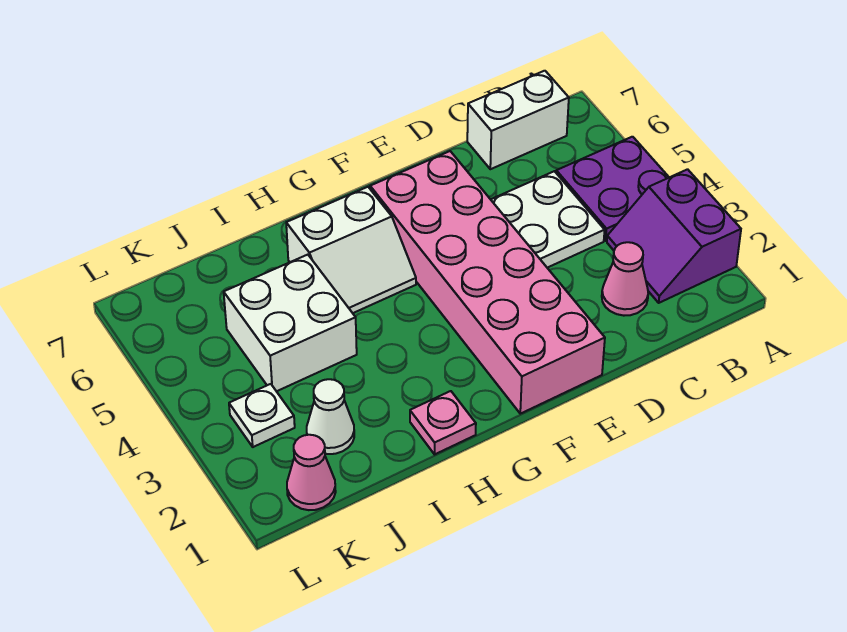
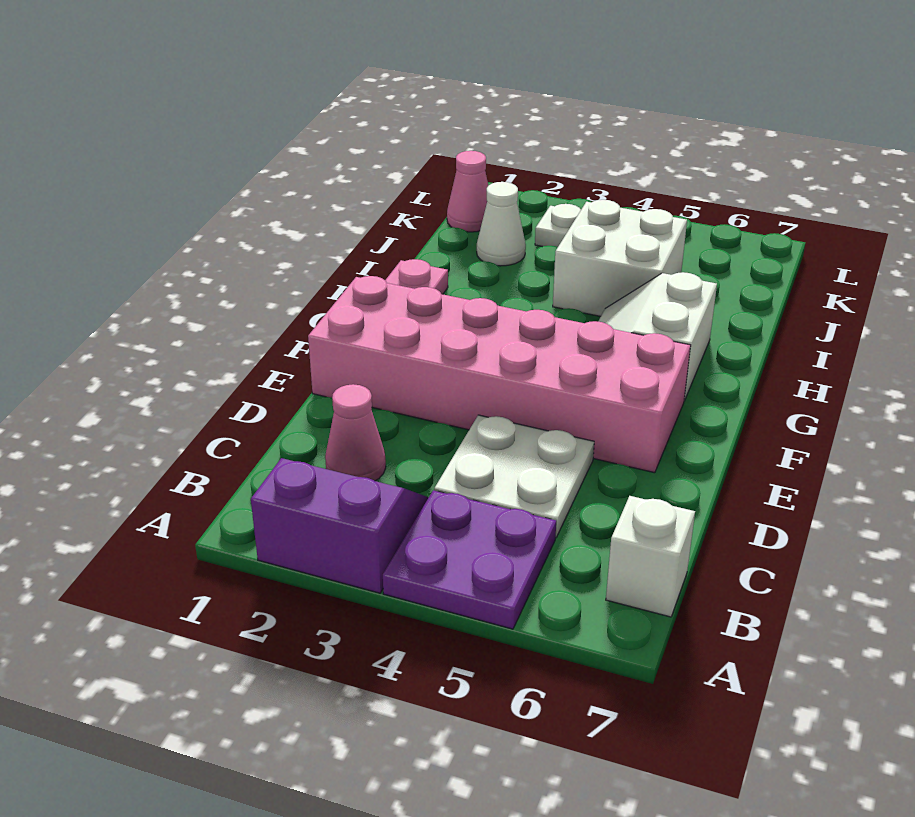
white brick B7:C7 level 1 -> white brick B7 level 1

